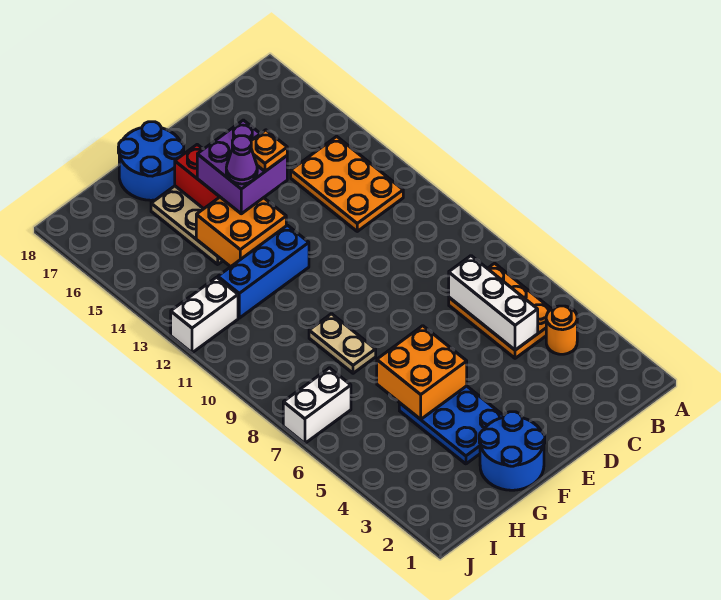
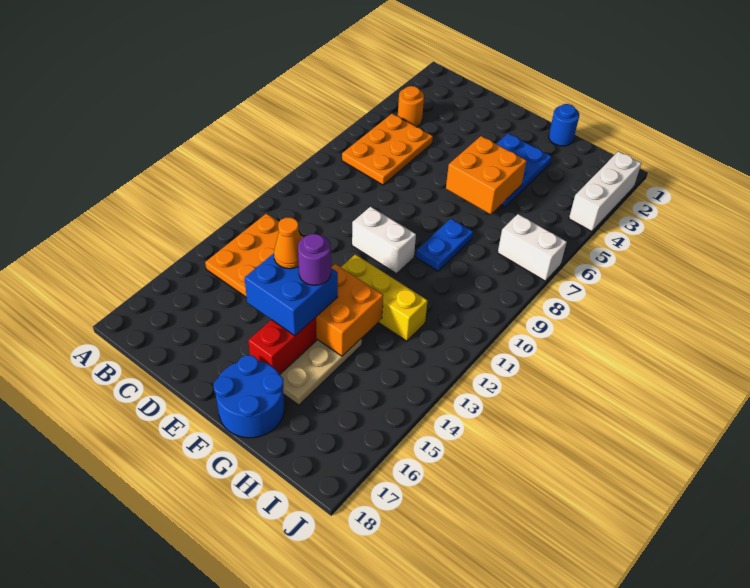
white brick C5:C7 level 2 -> white brick J2:J4 level 1
purple brick E14:F15 level 3 -> blue brick E14:F15 level 3
orange plate E14 level 4 -> orange cone E14 level 4
blue round brick F1:G2 level 1 -> blue round brick G1 level 1
blue brick F12:H12 level 1 -> yellow brick F12:H12 level 1
purple cone F14 level 4 -> purple round brick F14 level 4
tan plate G8:G9 level 1 -> blue plate G8:G9 level 1
white brick I12:J12 level 1 -> white brick E10:F10 level 1

